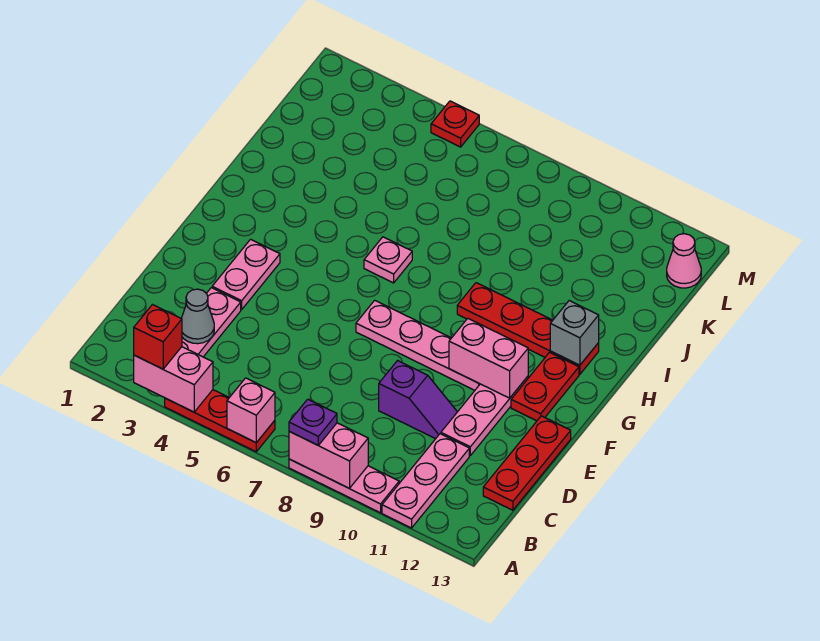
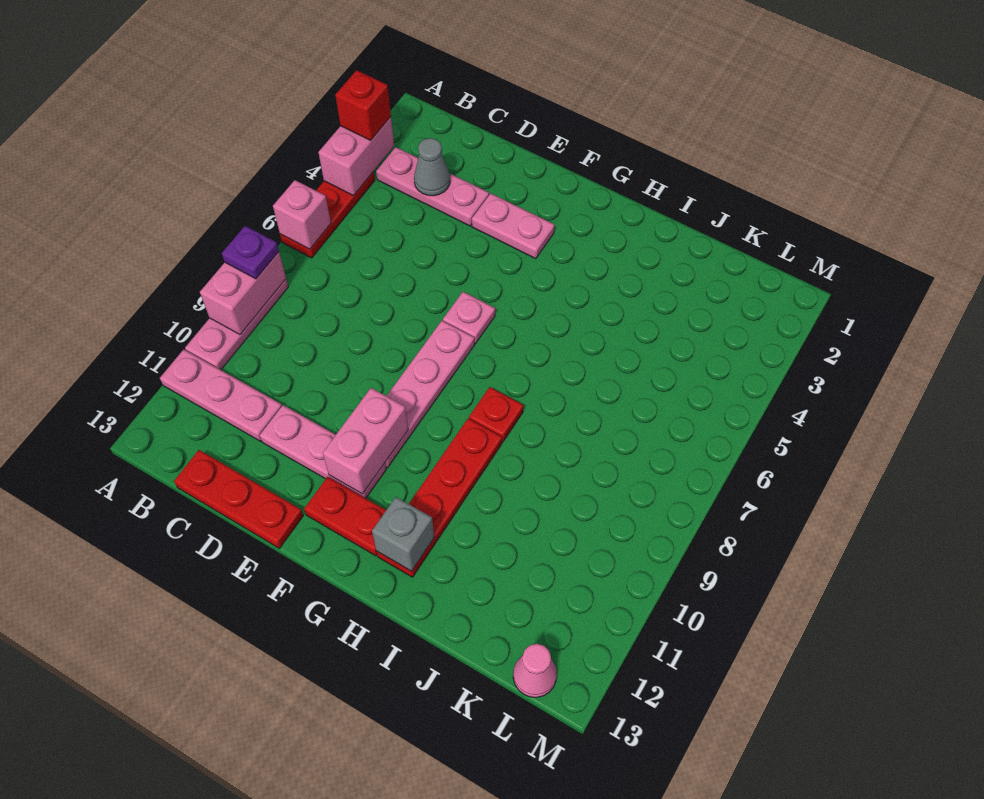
purple slope D9:D10 level 1 top 9 -> none
pink plate H6 level 1 -> pink plate F6 level 1
red plate M5 level 1 -> red plate H8 level 1

